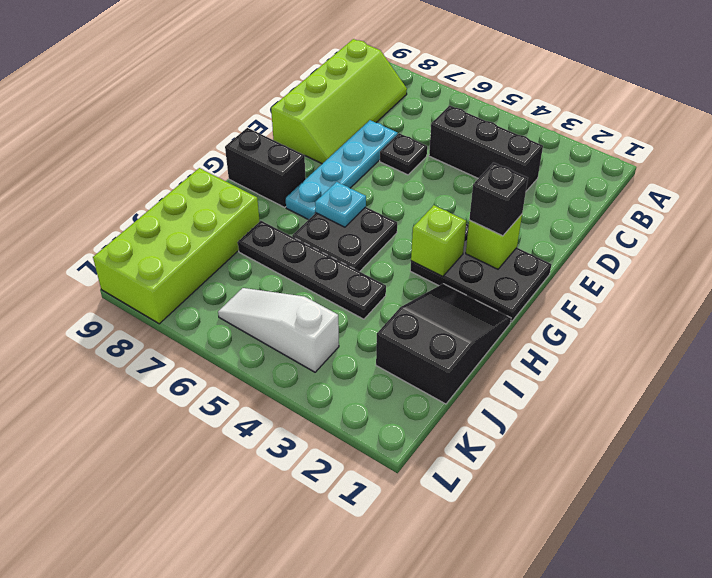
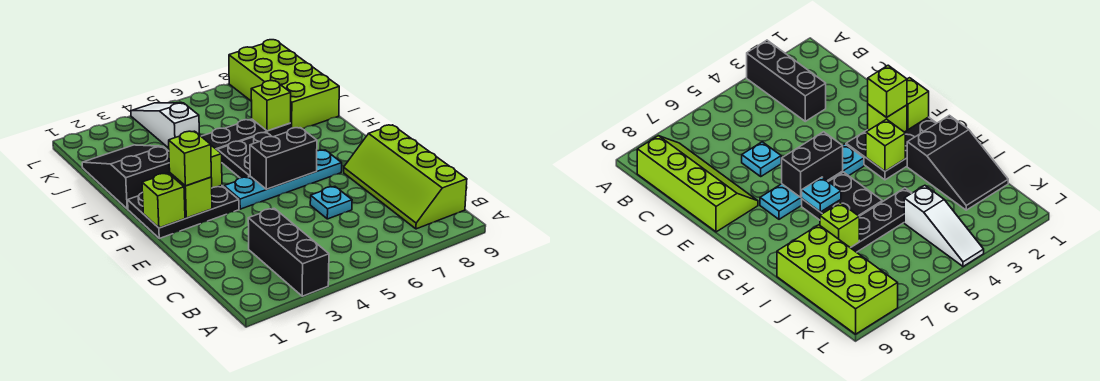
black brick C3:C5 level 1 -> black brick A3:C3 level 1
black plate D6 level 1 -> cyan plate D6 level 1
cyan plate D7:G7 level 1 -> cyan plate F4:F7 level 1
none -> lime brick F1 level 2
black brick F2 level 3 -> lime brick F2 level 3
black brick G8:G9 level 1 -> black brick F5:F6 level 2
black slope H1:J2 level 1 top J -> black slope H1:J2 level 1 top H
none -> lime brick I7 level 2
white slope K4:K6 level 1 top 4 -> white slope J4:L4 level 1 top J

